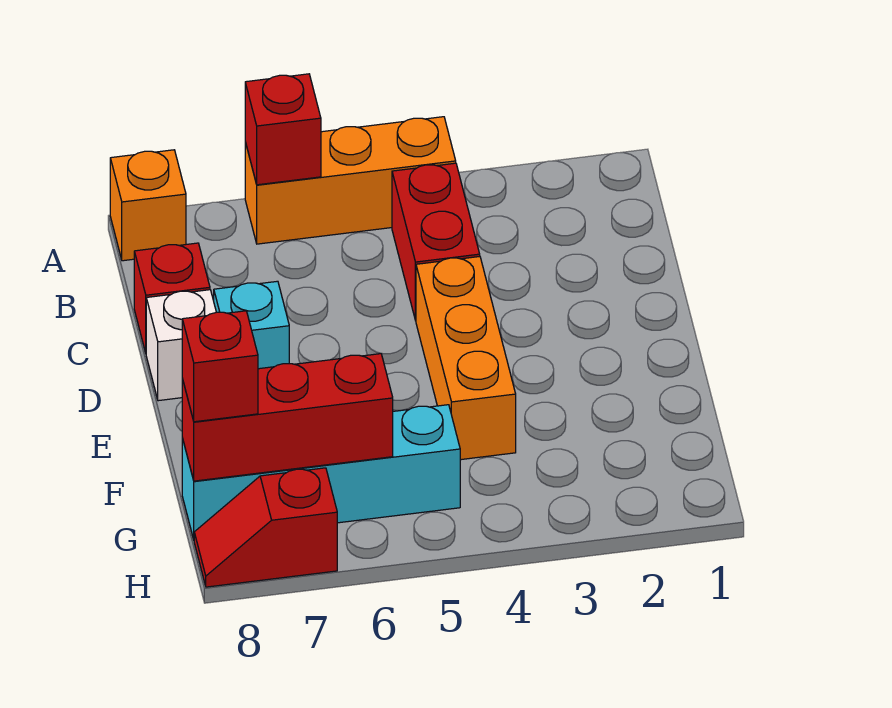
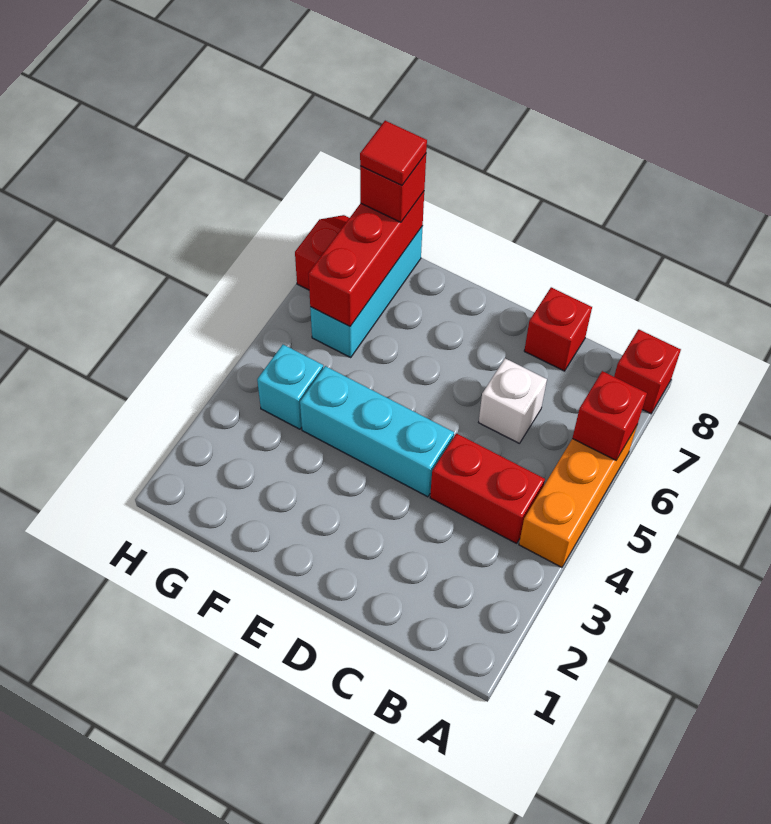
orange brick A8 level 1 -> red brick A8 level 1
orange brick D4:F4 level 1 -> cyan brick D4:F4 level 1
cyan brick D7 level 1 -> cyan brick G4 level 1
white brick D8 level 1 -> white brick C6 level 1
cyan brick G5:G8 level 1 -> cyan brick G6:G8 level 1
none -> red tile G8 level 4

